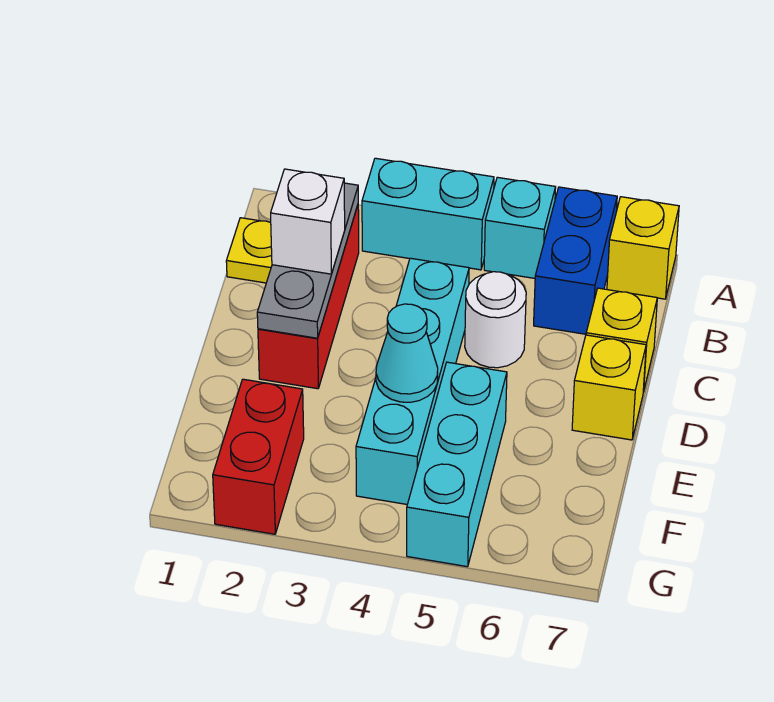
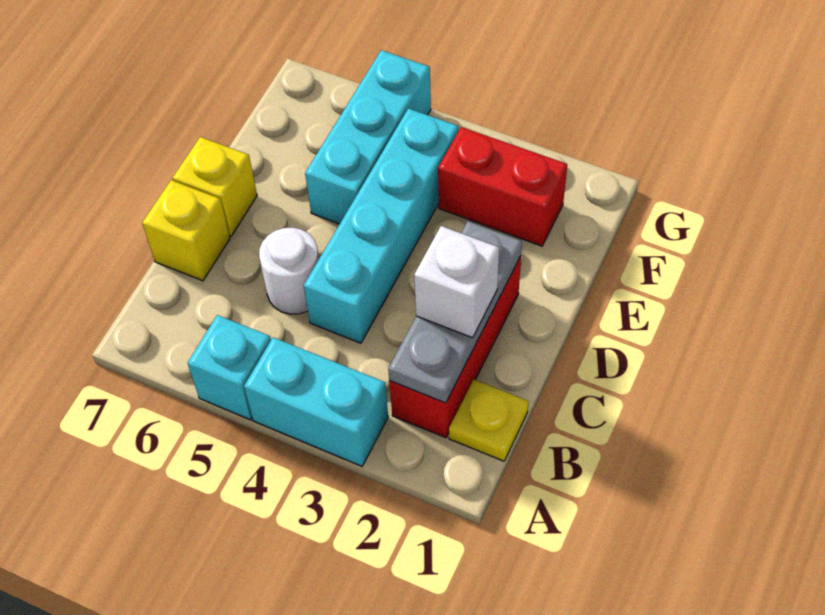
blue brick A6:B6 level 1 -> none
yellow brick A7 level 1 -> none
cyan cone E4 level 2 -> none
red brick F2:G2 level 1 -> red brick F2:F3 level 1

